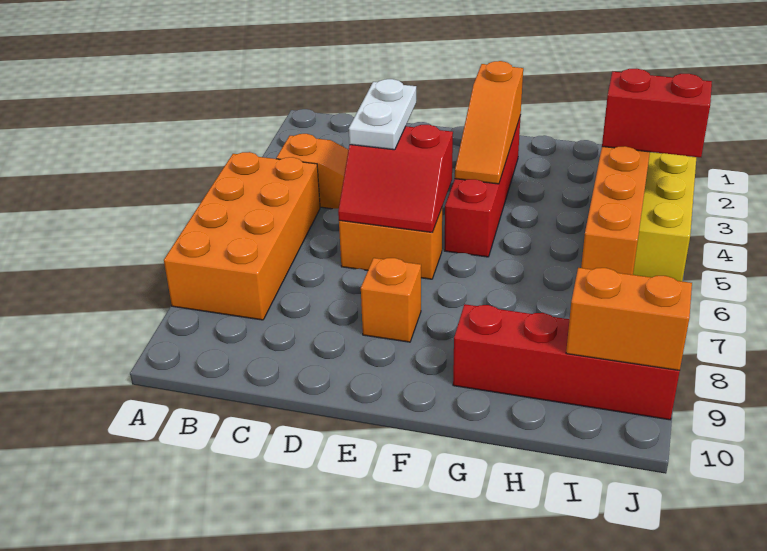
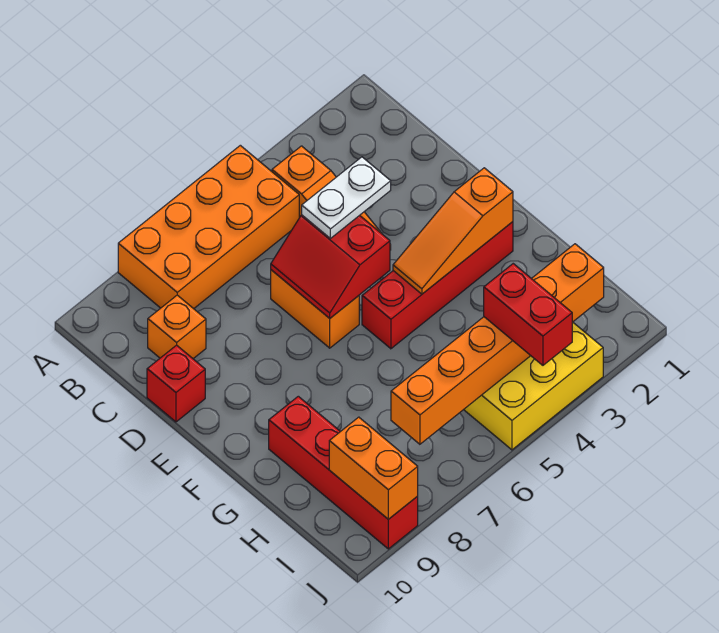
none -> red brick D10 level 1
orange brick E8 level 1 -> orange brick C9 level 1

